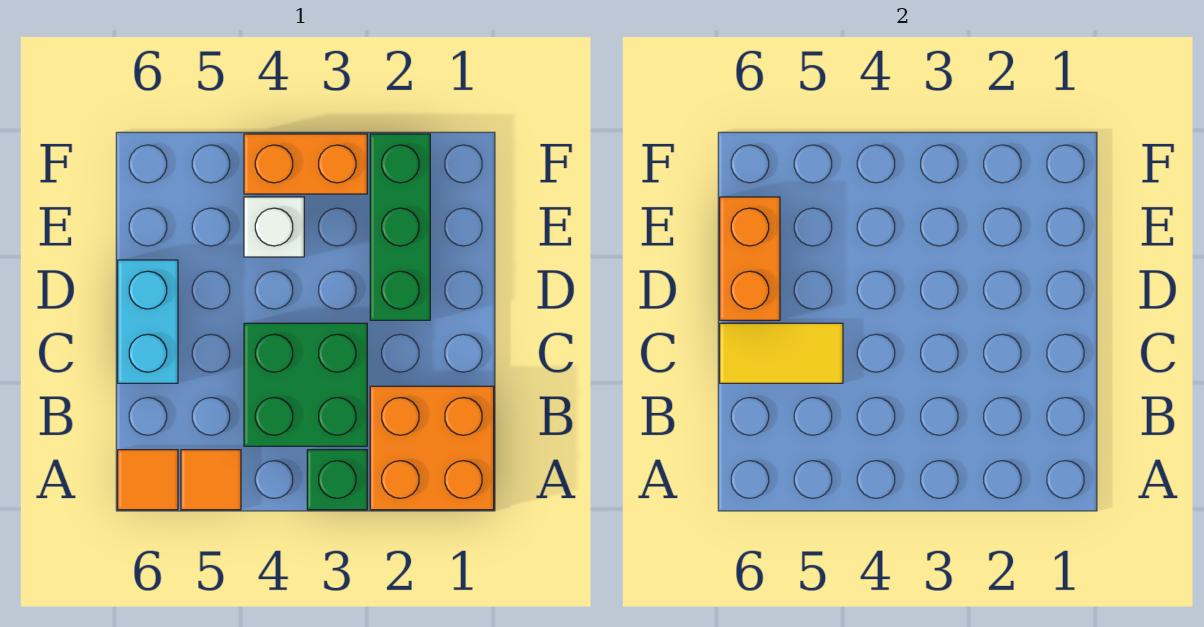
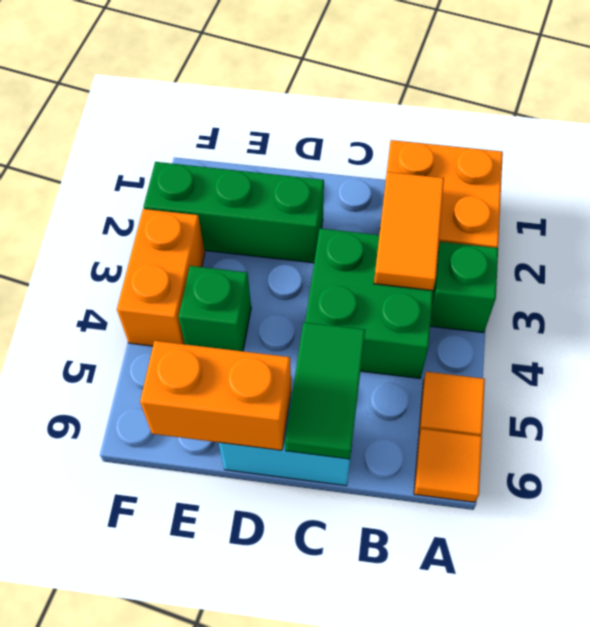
none -> orange tile B2:B3 level 2
yellow tile C5:C6 level 2 -> green tile C5:C6 level 2
white brick E4 level 1 -> green brick E4 level 1

